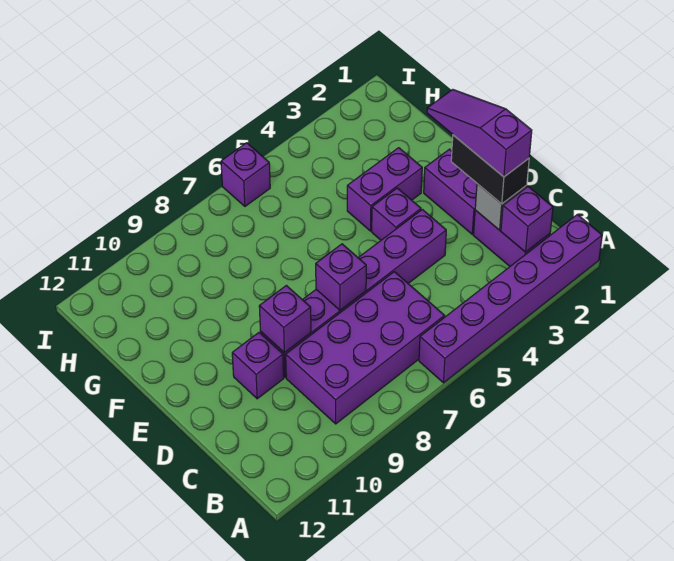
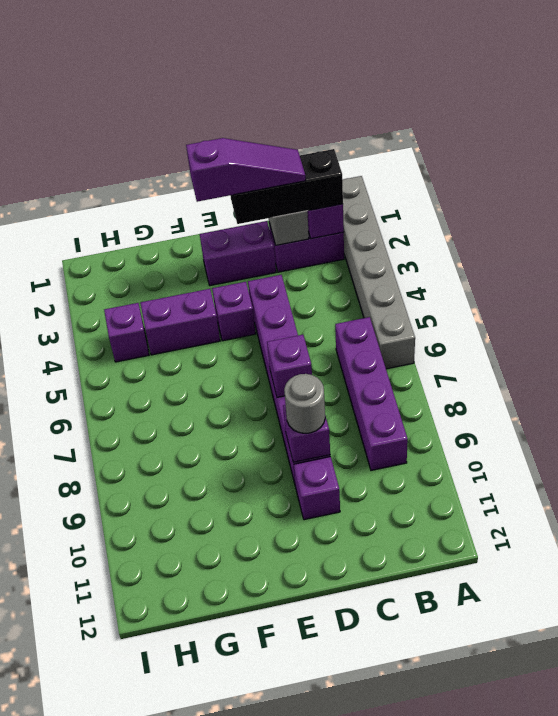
purple brick A1:A6 level 1 -> grey brick A1:A6 level 1
purple brick B6:C9 level 1 -> purple brick B6:B9 level 1
black brick C2:D2 level 3 -> black brick B2:D2 level 3
purple slope C2:E2 level 4 top C -> purple slope C2:E2 level 4 top E
none -> grey round brick D9 level 3
purple brick F3:F4 level 1 -> purple brick F4:G4 level 1
purple brick I6 level 1 -> purple brick H4 level 1

